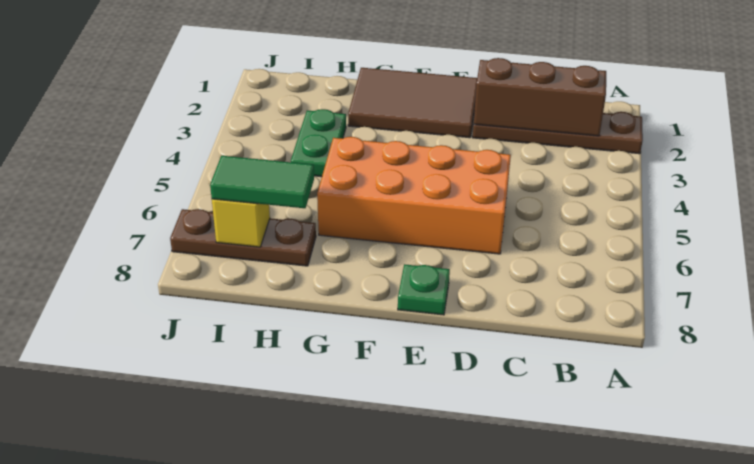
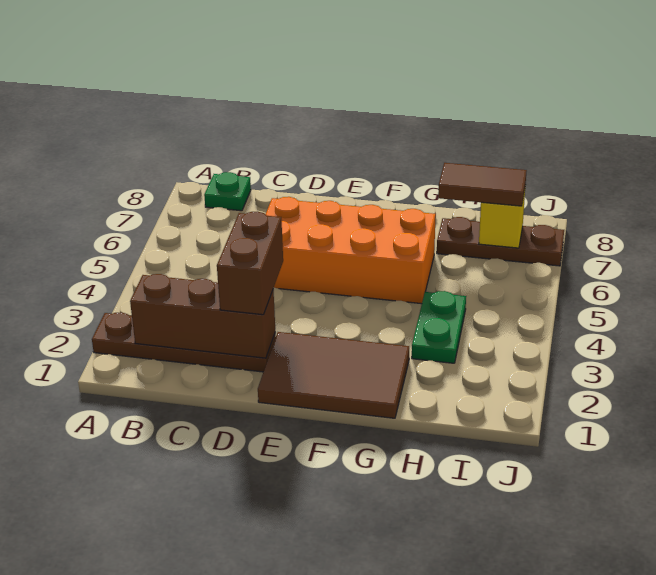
none -> brown brick D2:D3 level 3
green plate E8 level 1 -> green plate B8 level 1
green tile H7:I7 level 3 -> brown tile H7:I7 level 3

